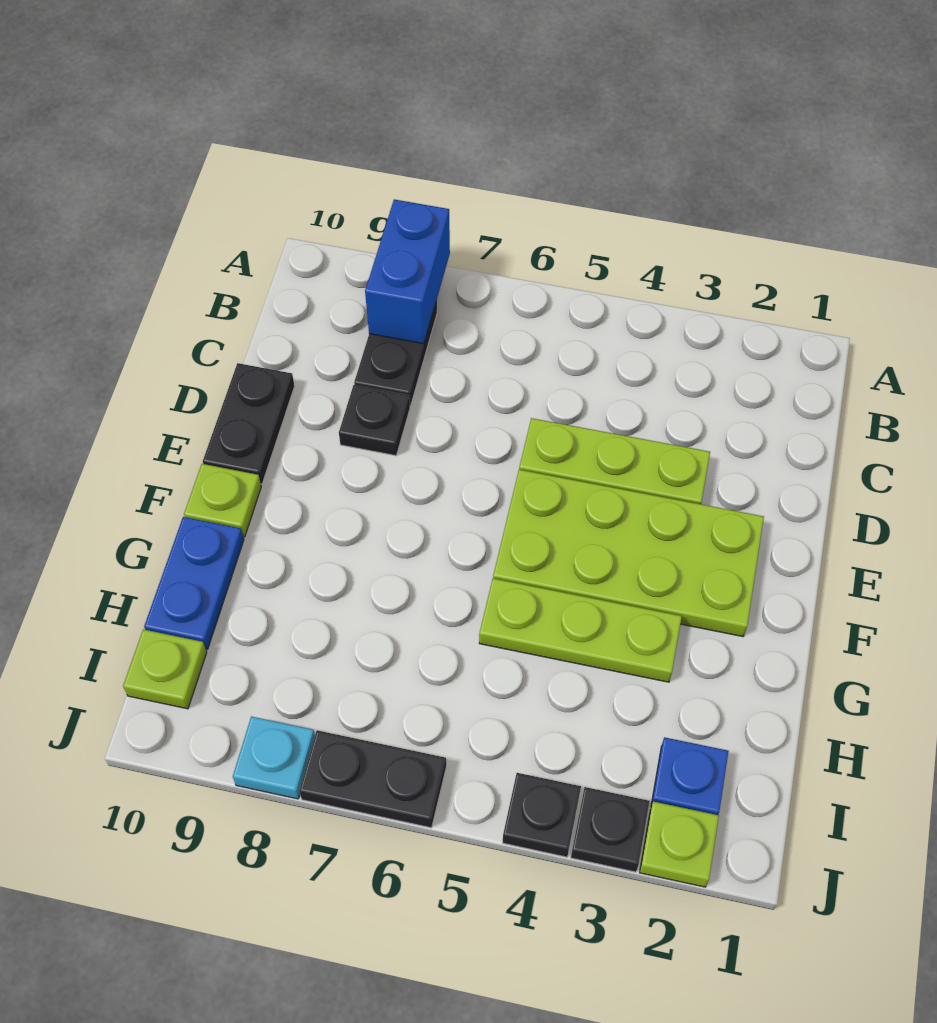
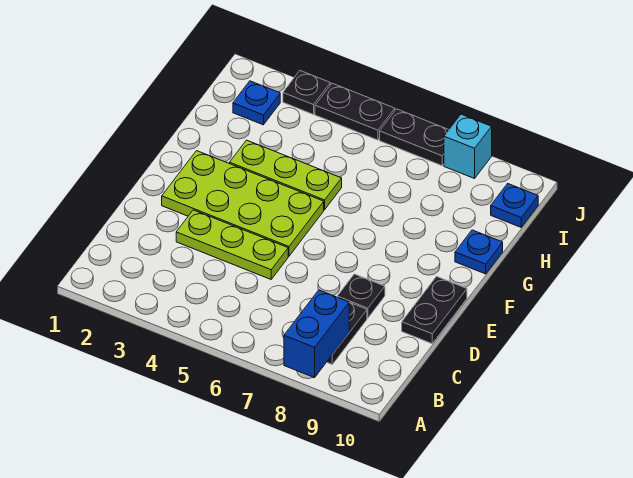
lime plate F10 level 1 -> none
blue plate G10:H10 level 1 -> blue plate G10 level 1
lime plate I10 level 1 -> blue plate I10 level 1
lime plate J2 level 1 -> none
black plate J4 level 1 -> black plate J4:J5 level 1
cyan plate J8 level 1 -> cyan brick J8 level 1

